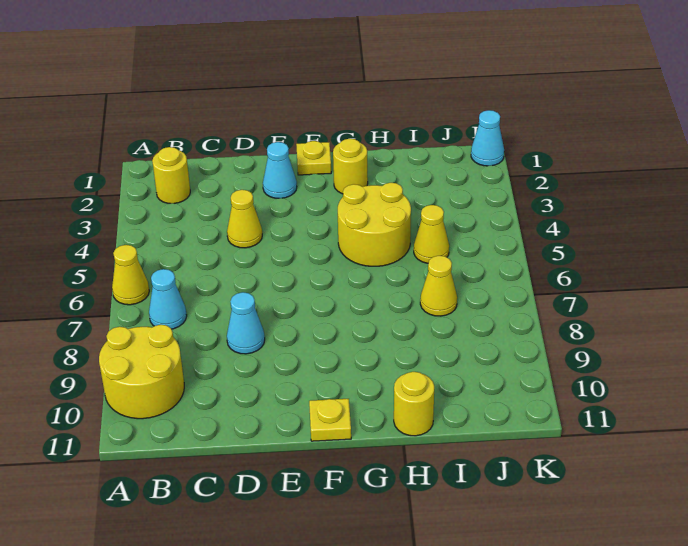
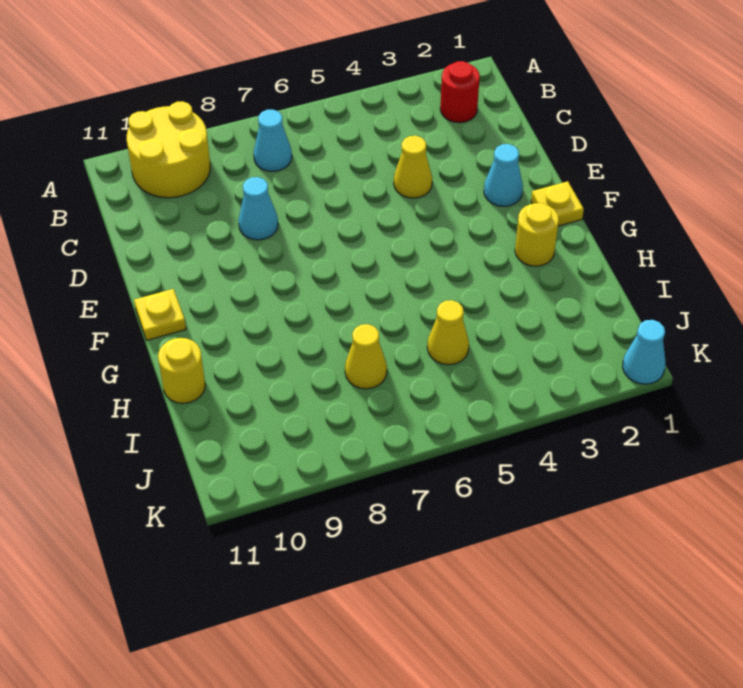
yellow cone A6 level 1 -> none
yellow round brick B2 level 1 -> red round brick B2 level 1
yellow round brick G4:H5 level 1 -> none

